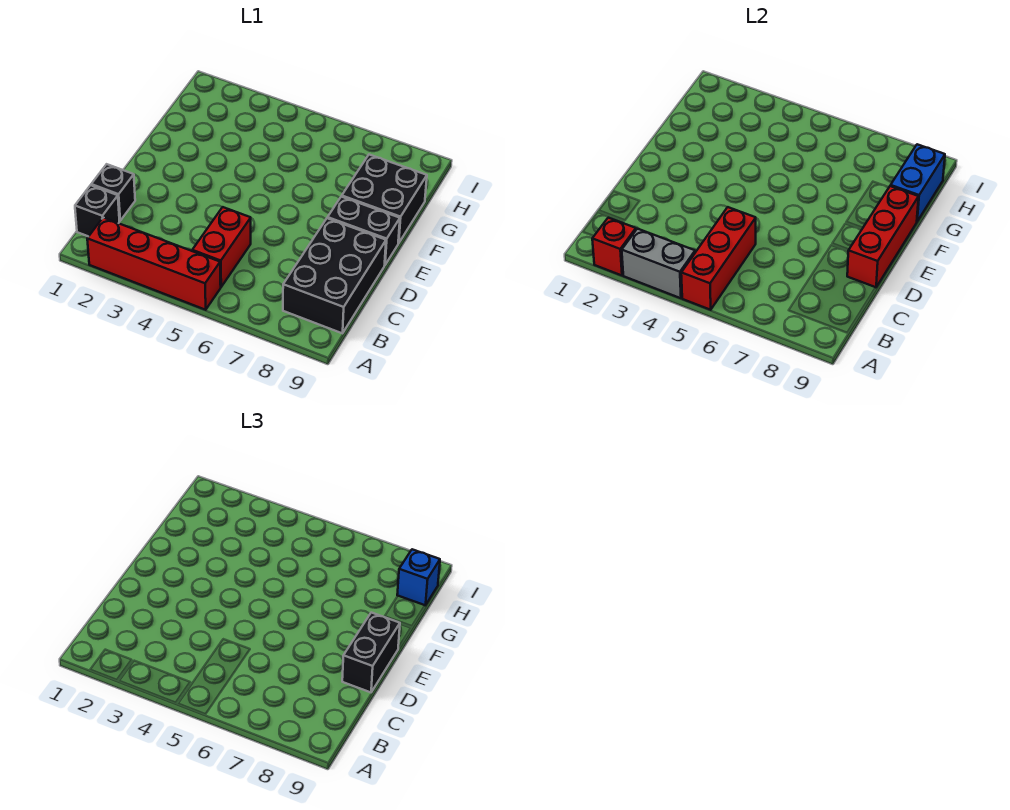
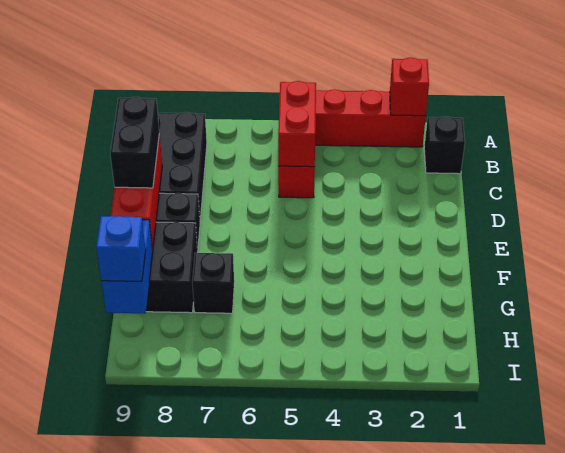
grey brick A3:A4 level 2 -> none
red brick A5:C5 level 2 -> red brick B5:C5 level 2
black brick C1 level 1 -> black brick G7 level 1

